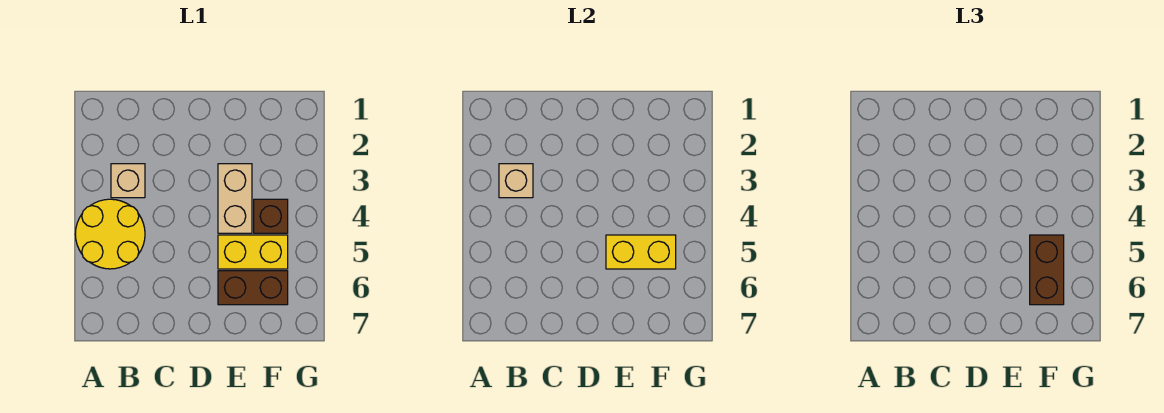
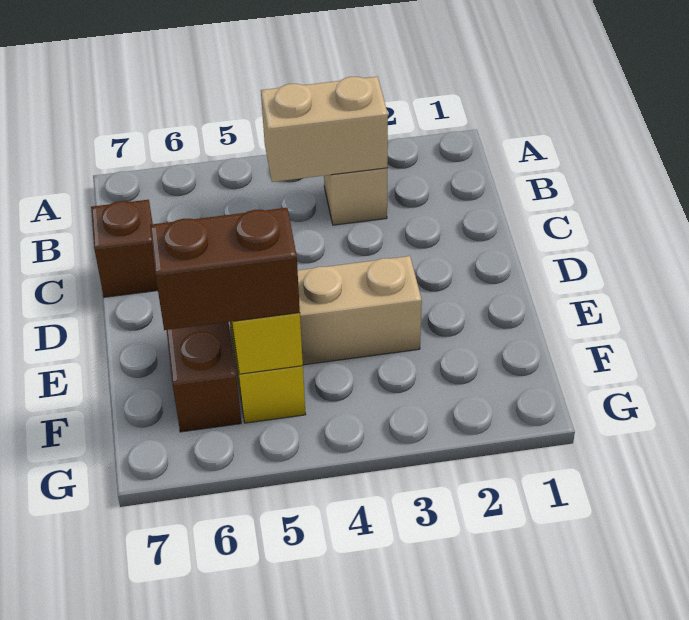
yellow round brick A4:B5 level 1 -> none
tan brick B3 level 2 -> tan brick B3:B4 level 2
brown brick F4 level 1 -> brown brick C7 level 1

